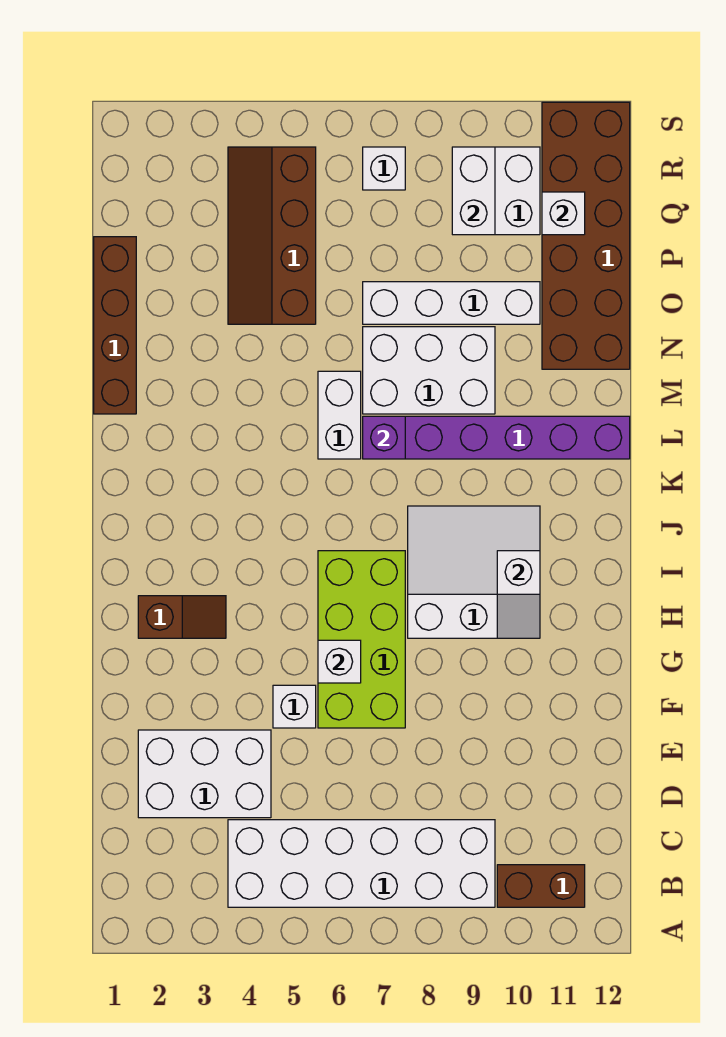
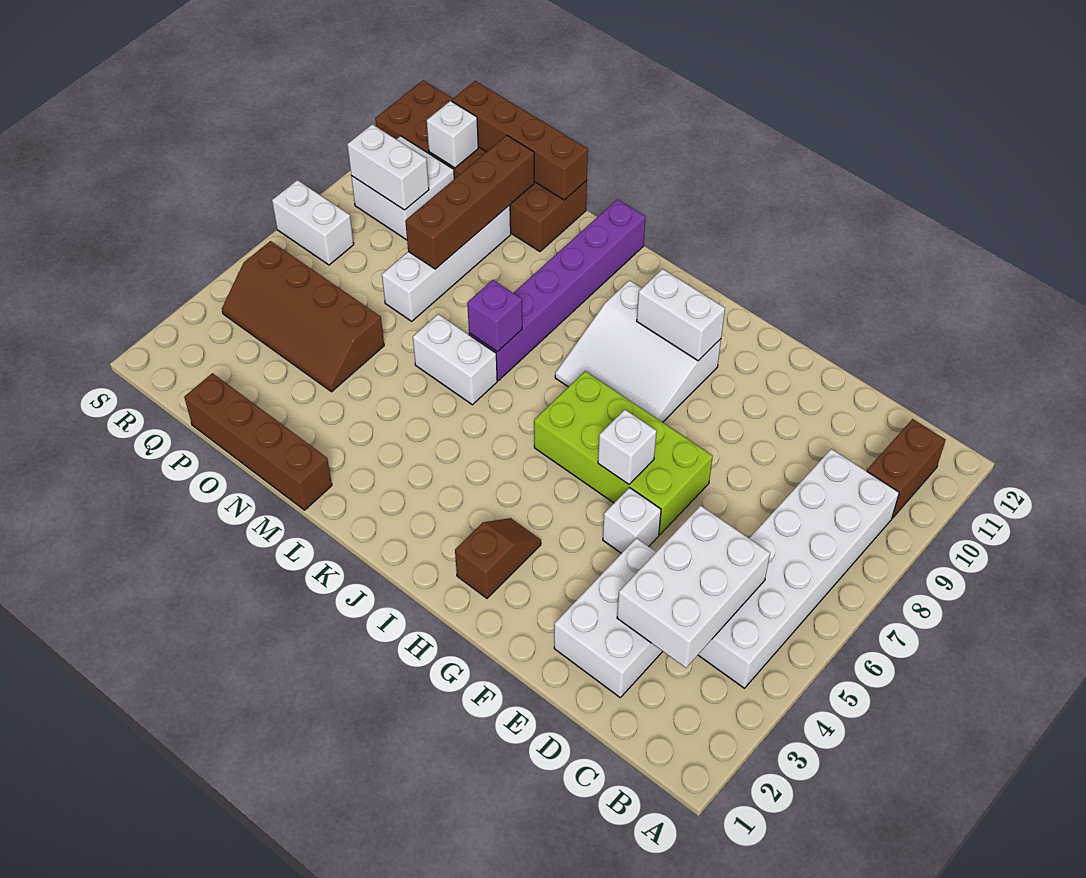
white slope H8:J10 level 1 top H -> white slope H8:J10 level 1 top 10
white slope H10:I10 level 2 top I -> white brick H10:I10 level 2
white brick M7:N9 level 1 -> white brick C3:D5 level 2
none -> brown brick N12:Q12 level 2
none -> brown brick O8:O11 level 2
white brick R7 level 1 -> white brick R7:S7 level 1

